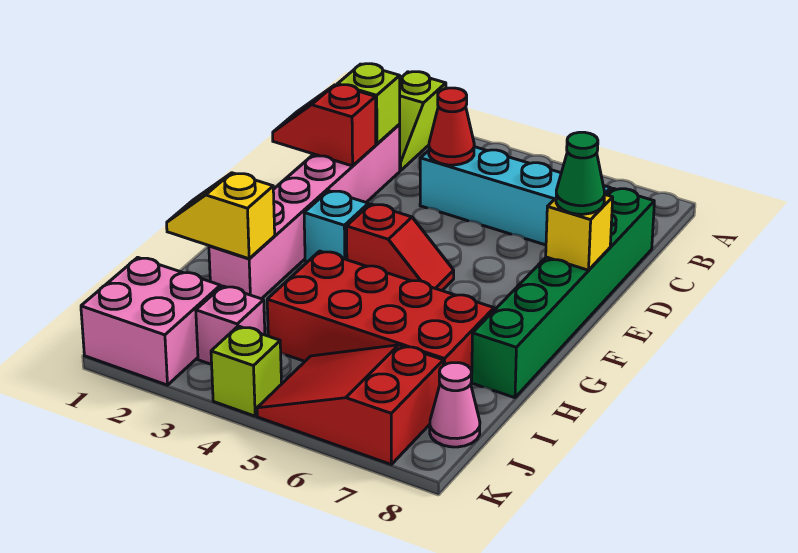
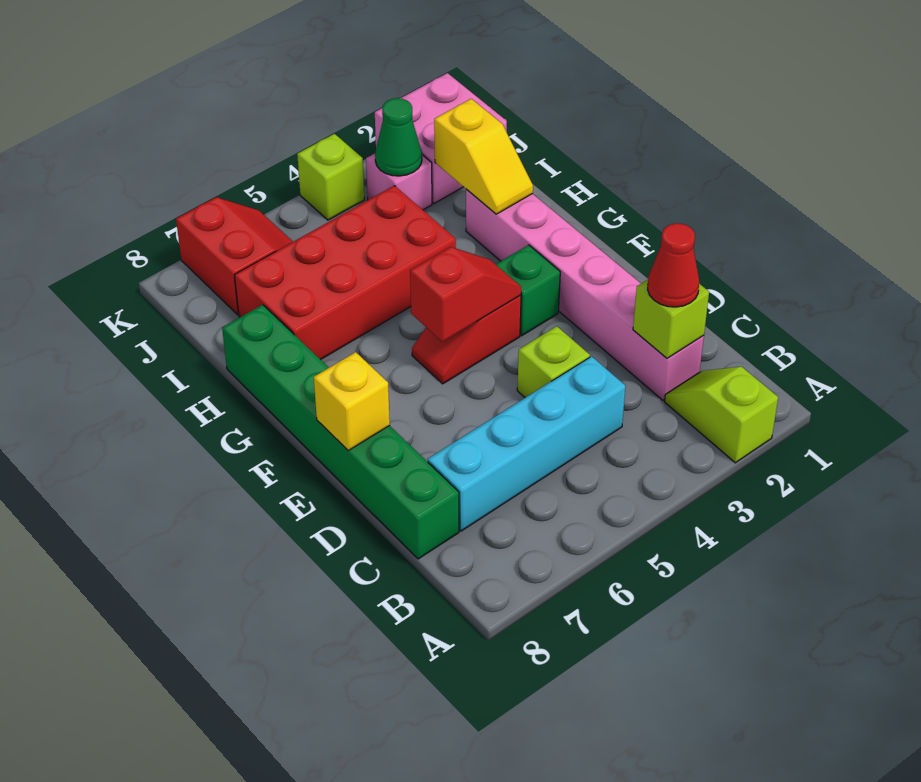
red cone C4 level 2 -> red cone C2 level 3
red slope D1:D2 level 2 top 2 -> red slope F4:F5 level 2 top 5
none -> lime brick D4 level 1
green cone E8 level 3 -> green cone J3 level 2
cyan brick F3 level 1 -> green brick F3 level 1
yellow slope H1:H2 level 2 top 2 -> yellow slope H2:I2 level 2 top I
red slope J5:K7 level 1 top 7 -> red slope J6:K7 level 1 top 7
pink cone J8 level 1 -> none

